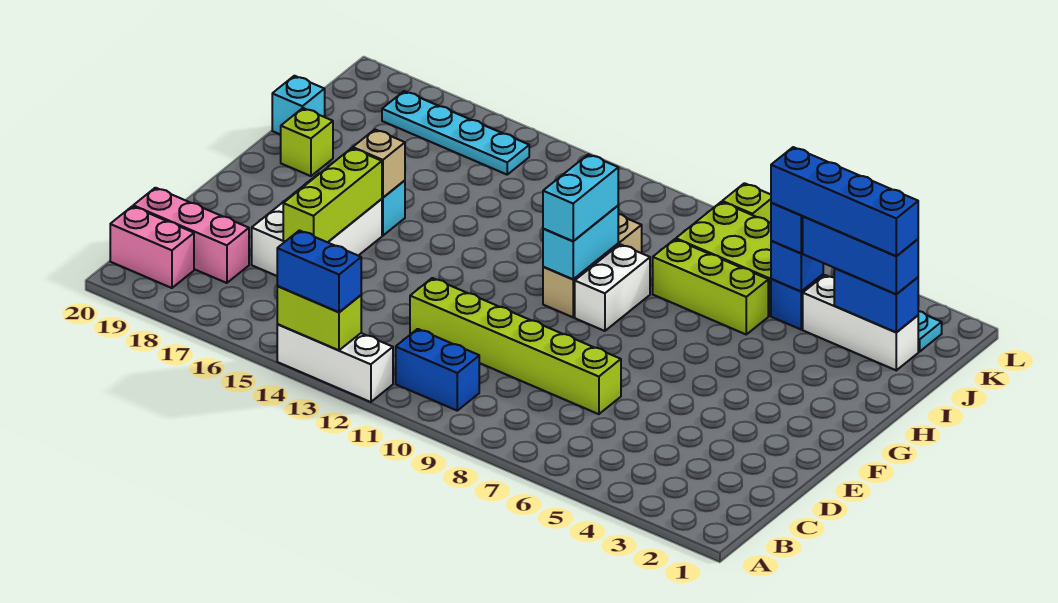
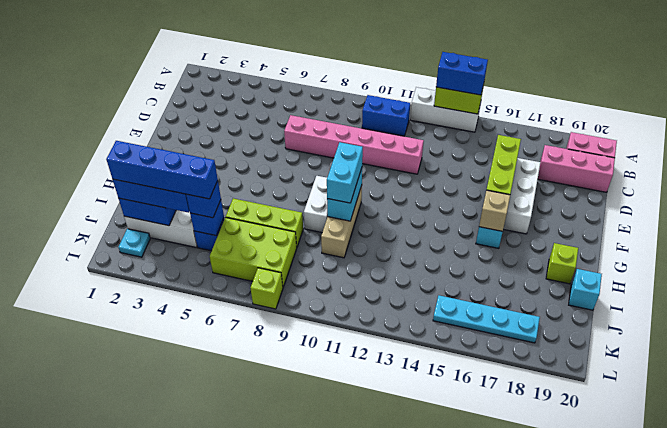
lime brick D7:D12 level 1 -> pink brick D7:D12 level 1

